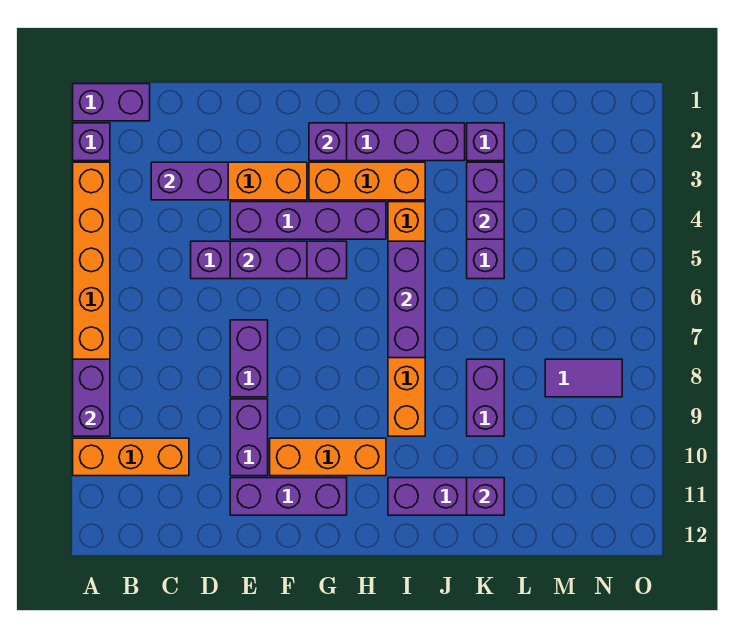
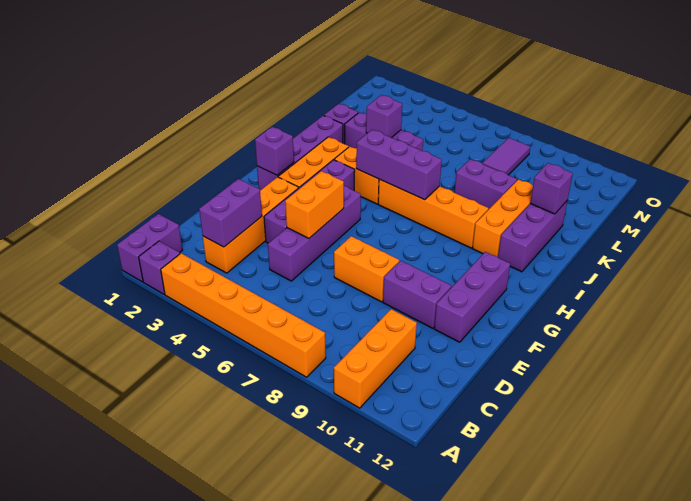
purple brick A8:A9 level 2 -> none
purple brick E5:F5 level 2 -> orange brick E5:F5 level 2
purple brick E7:E8 level 1 -> orange brick E7:E8 level 1
orange brick F10:H10 level 1 -> orange brick I10:K10 level 1

